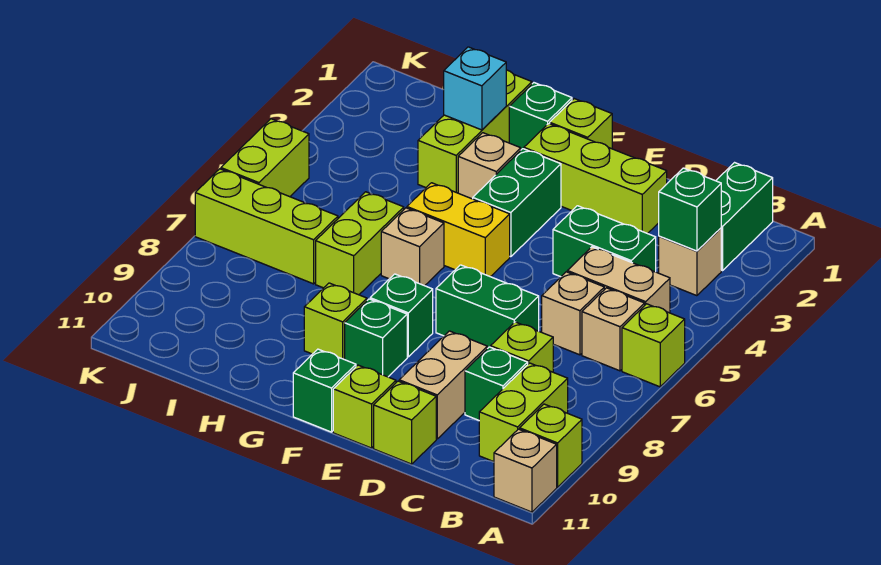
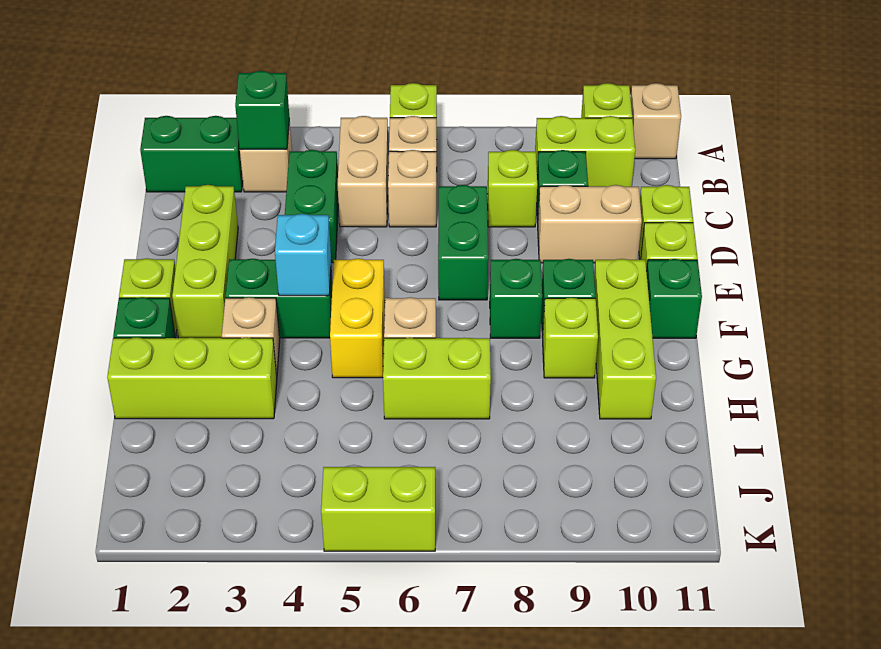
cyan brick H2 level 2 -> cyan brick F4 level 2
lime brick I7:K7 level 1 -> lime brick F10:H10 level 1

